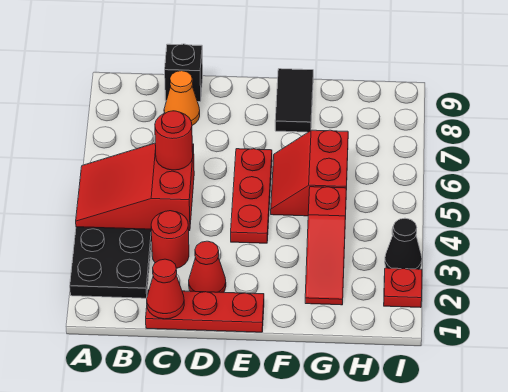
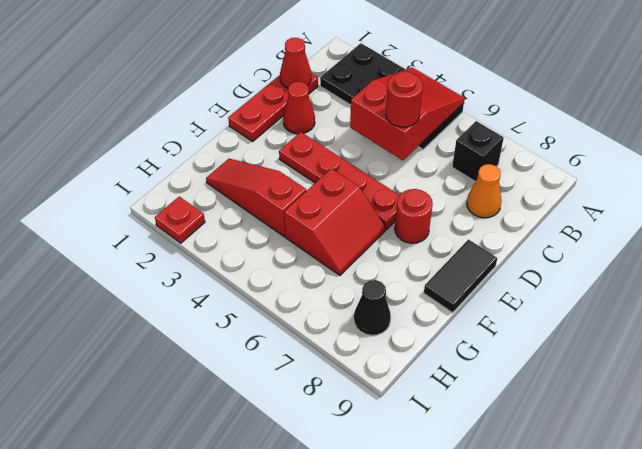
red round brick C3 level 1 -> red round brick E7 level 1
black brick C9 level 1 -> black brick B7 level 1
red plate E4:E6 level 1 -> red plate E3:E6 level 1
red slope F5:G6 level 1 top G -> red slope F5:G6 level 1 top 5
black tile F8:F9 level 1 -> black tile E9:F9 level 1
black cone I3 level 1 -> black cone H8 level 1

